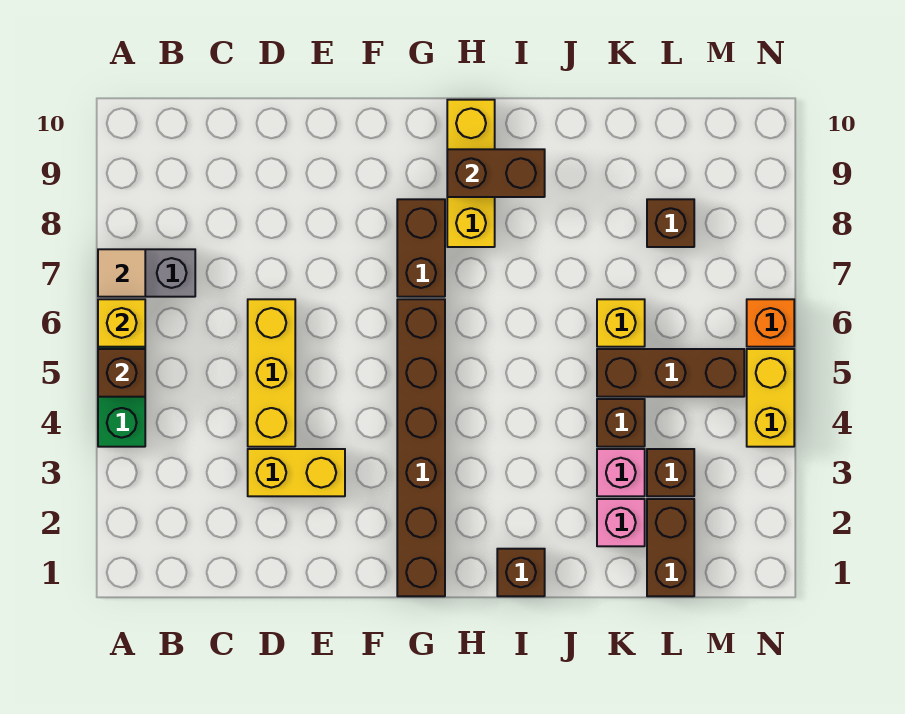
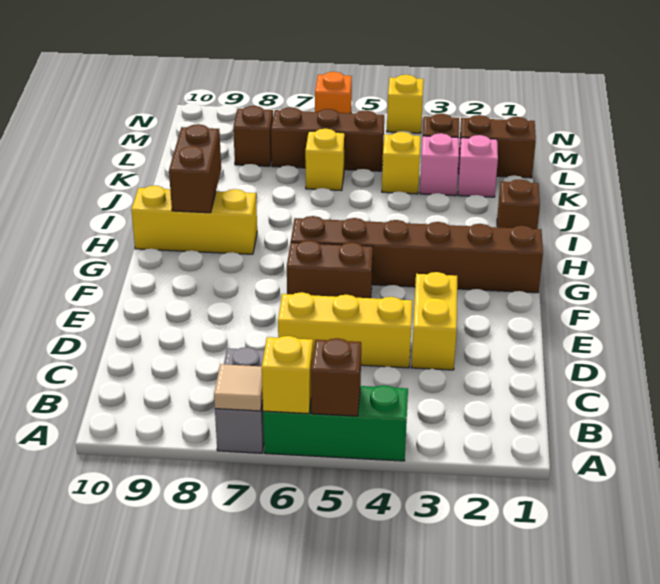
brown brick G7:G8 level 1 -> brown brick F5:F6 level 1
brown brick K4 level 1 -> yellow brick K4 level 1
brown brick K5:M5 level 1 -> brown brick L5:L7 level 1
yellow brick N4:N5 level 1 -> yellow brick N4 level 1

